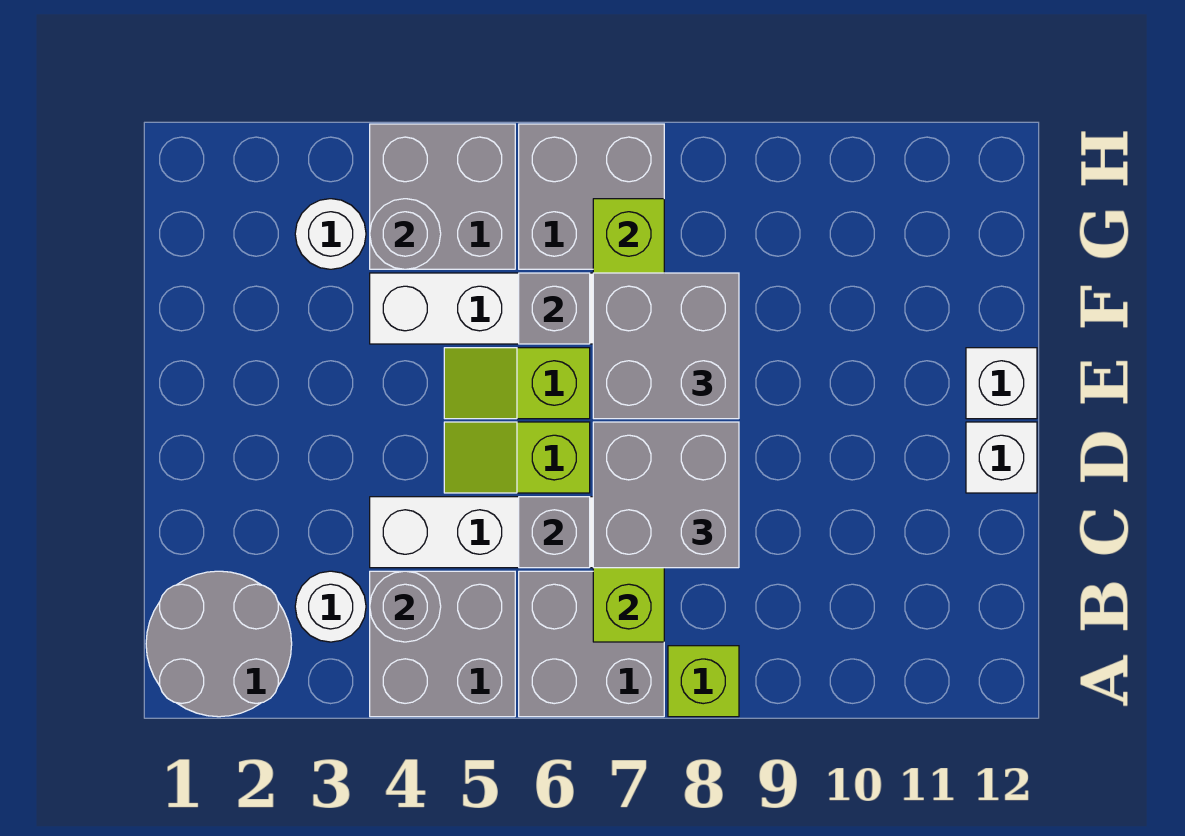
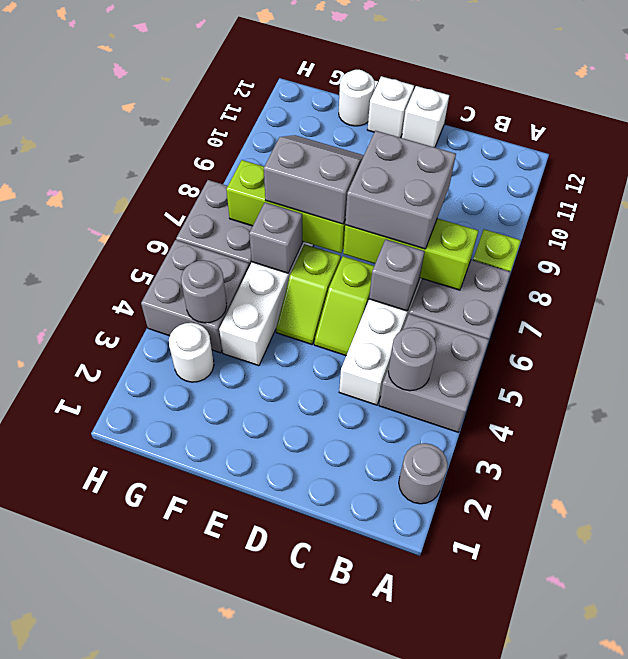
grey round brick A1:B2 level 1 -> grey round brick A2 level 1
white round brick B3 level 1 -> white round brick F12 level 1
grey brick E7:F8 level 3 -> grey slope E7:F8 level 3 top 7

